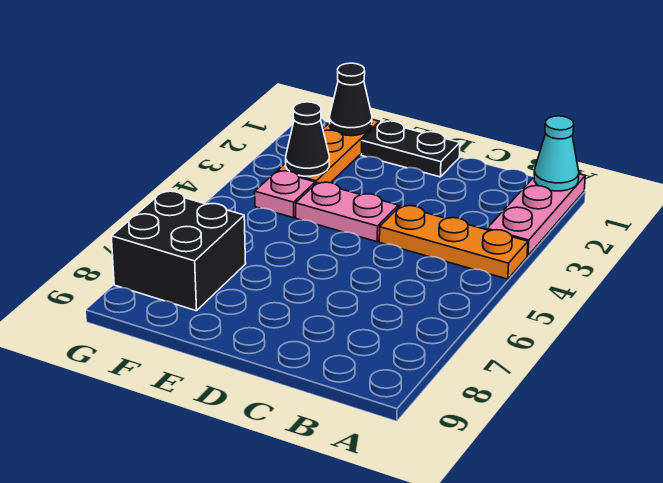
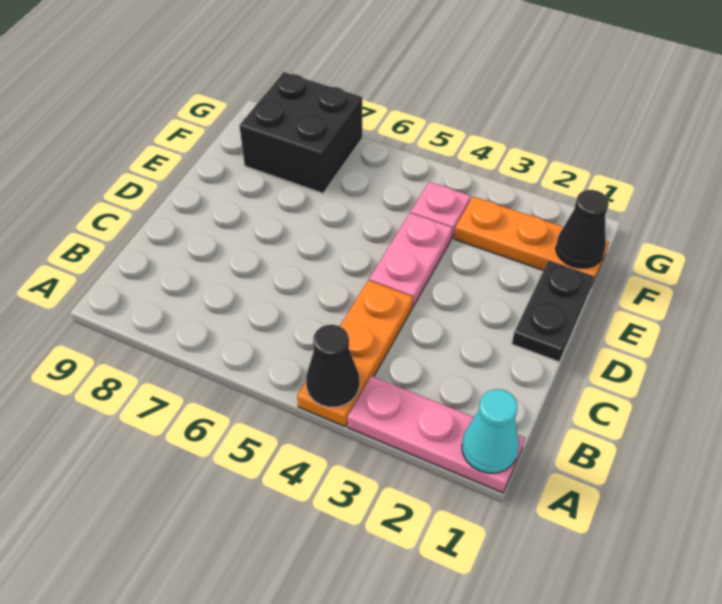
black cone F3 level 2 -> black cone A4 level 2

